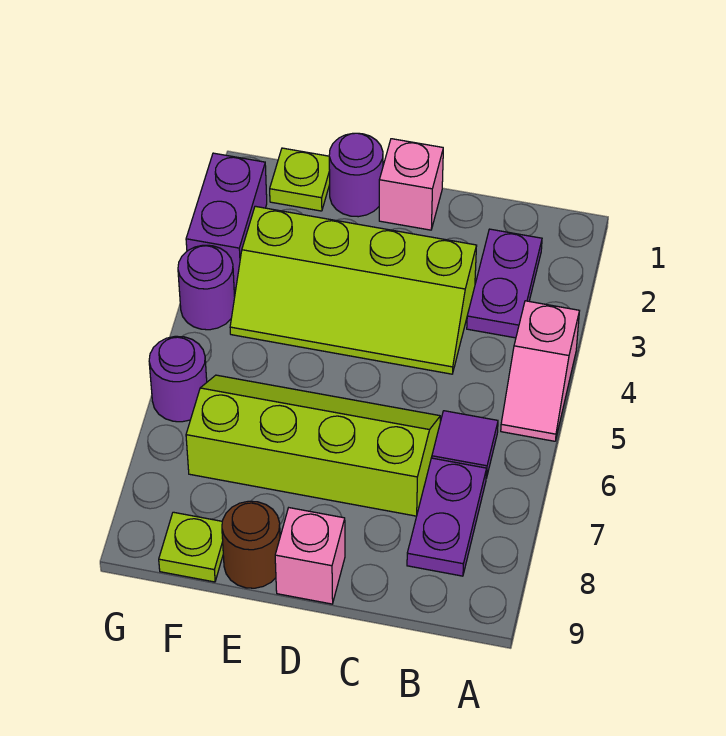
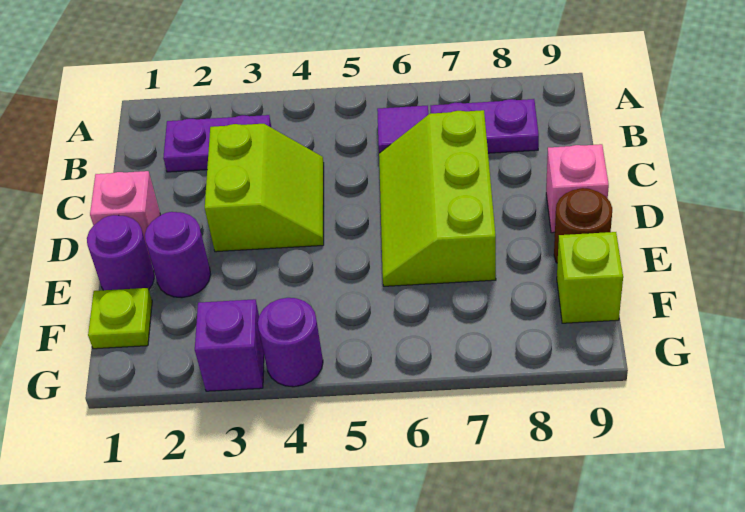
pink slope A4:A5 level 1 top 4 -> none
lime slope C3:F4 level 1 top 3 -> lime slope C3:D4 level 1 top 3
lime slope C6:F7 level 1 top 7 -> lime slope C6:E7 level 1 top 7
lime plate F9 level 1 -> lime brick F9 level 1
purple brick G2:G3 level 1 -> purple brick G3 level 1
purple round brick G6 level 1 -> purple round brick E2 level 1

